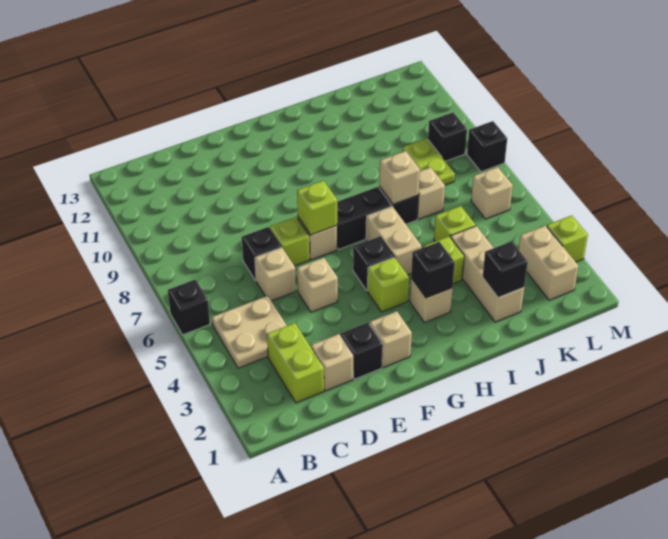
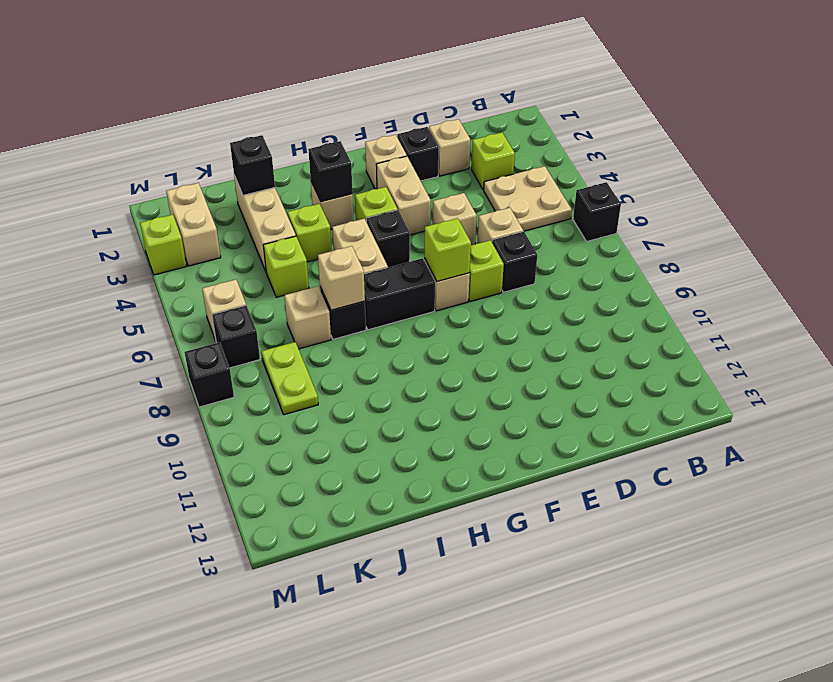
lime brick C2:C3 level 1 -> lime brick C3 level 1
none -> tan brick F3:F4 level 1
black brick L9 level 1 -> black brick L7 level 1

